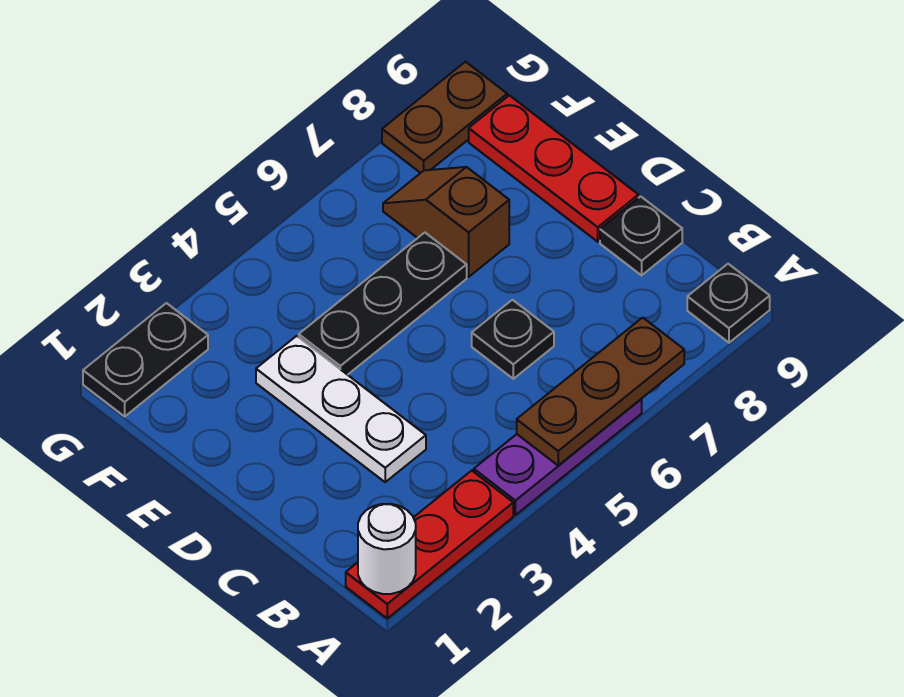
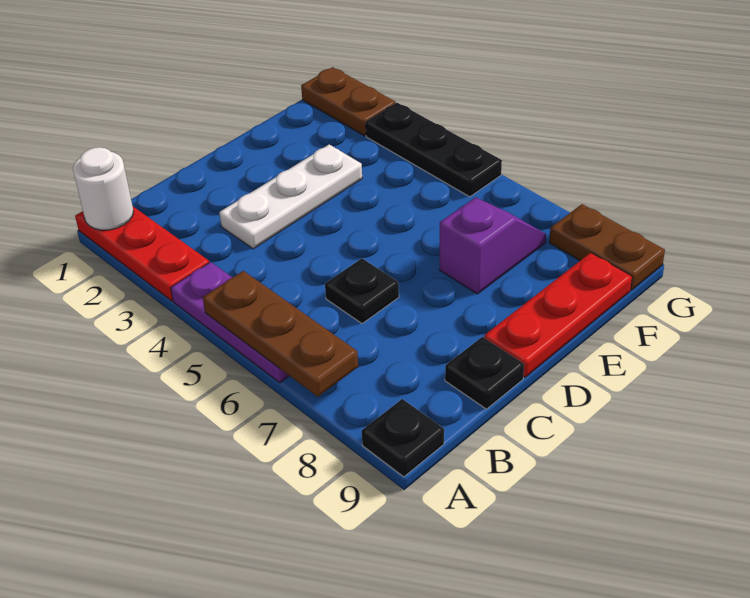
black plate E4:E6 level 1 -> black plate G3:G5 level 1
brown slope E7:F7 level 1 top E -> purple slope E7:F7 level 1 top E
black plate G1:G2 level 1 -> brown plate G1:G2 level 1

